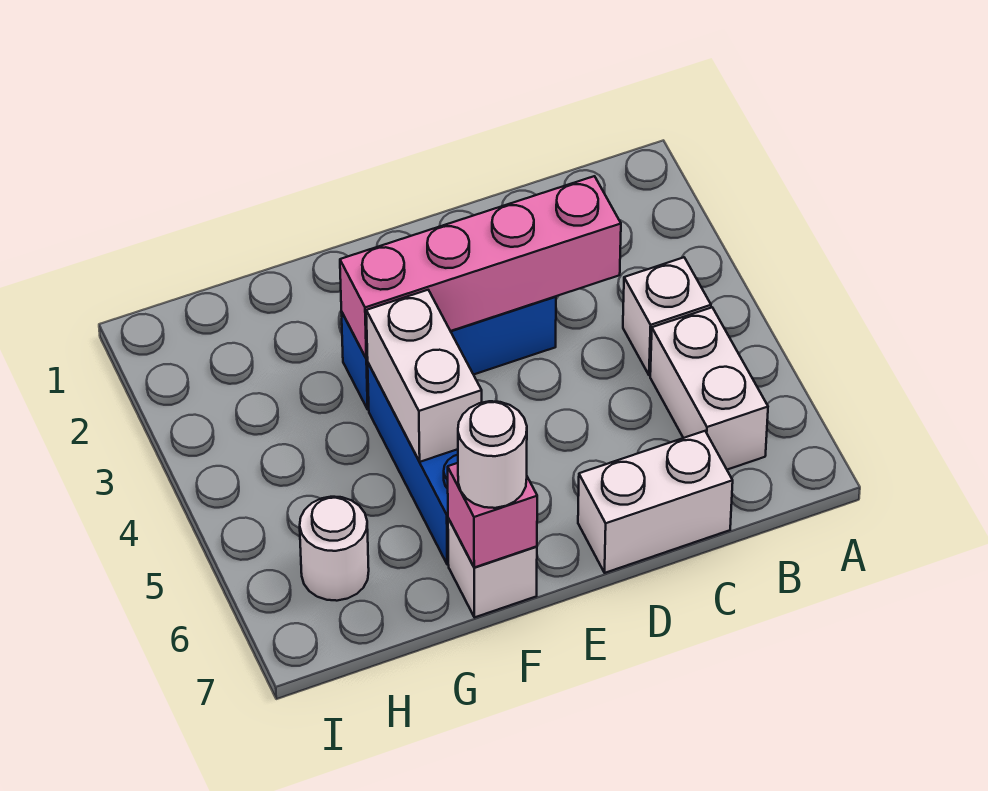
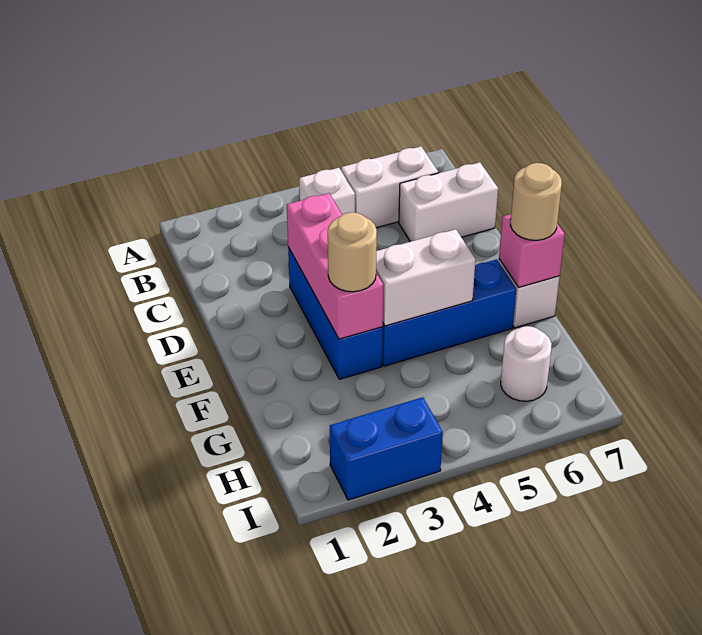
pink brick C3:F3 level 2 -> pink brick D3:F3 level 2
white brick C7:D7 level 1 -> white brick C6:C7 level 1
none -> tan round brick F3 level 3
white round brick F7 level 3 -> tan round brick F7 level 3
none -> blue brick I2:I3 level 1

